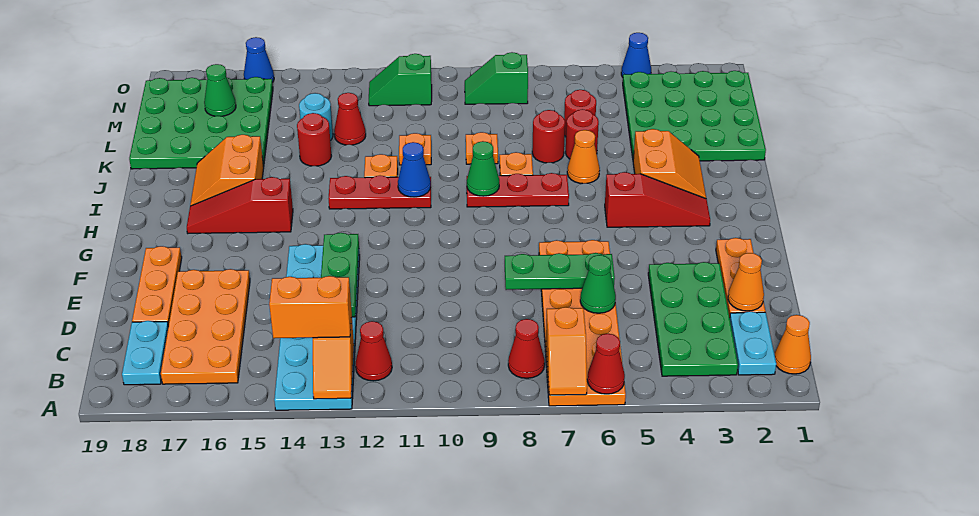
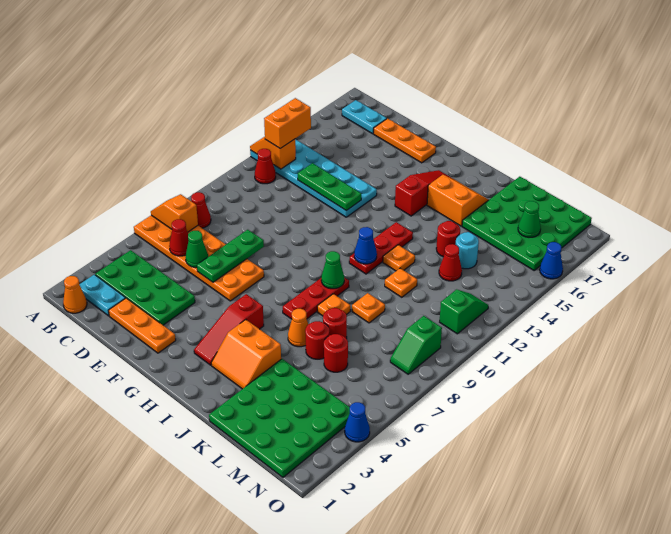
red cone A6 level 2 -> red cone C6 level 2
orange plate B16:E17 level 1 -> none
orange cone D2 level 2 -> none
green slope N8:N9 level 1 top 8 -> green slope N8:N9 level 1 top 9

